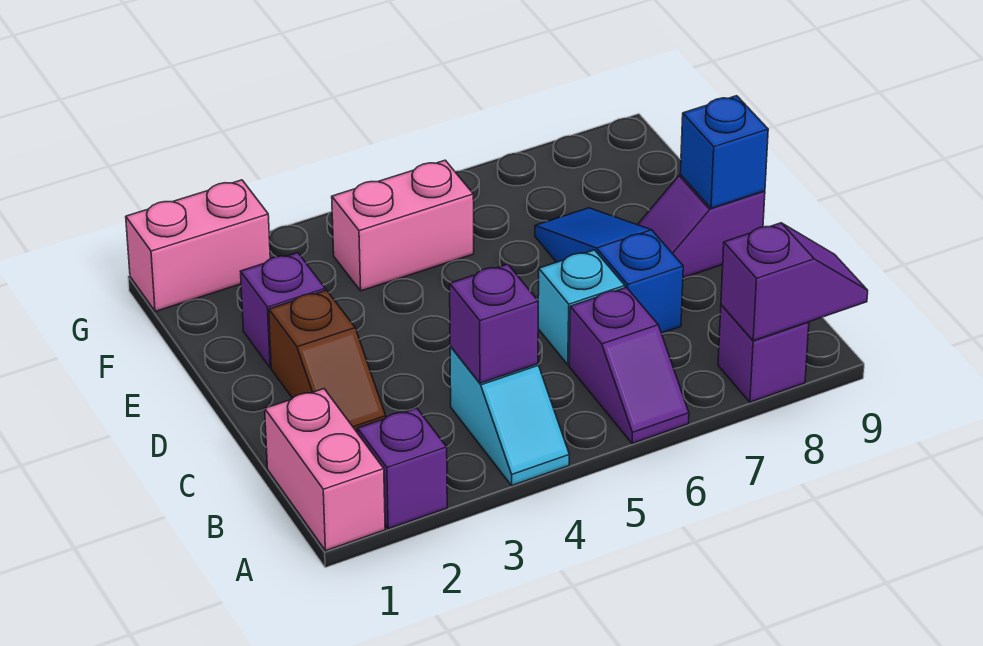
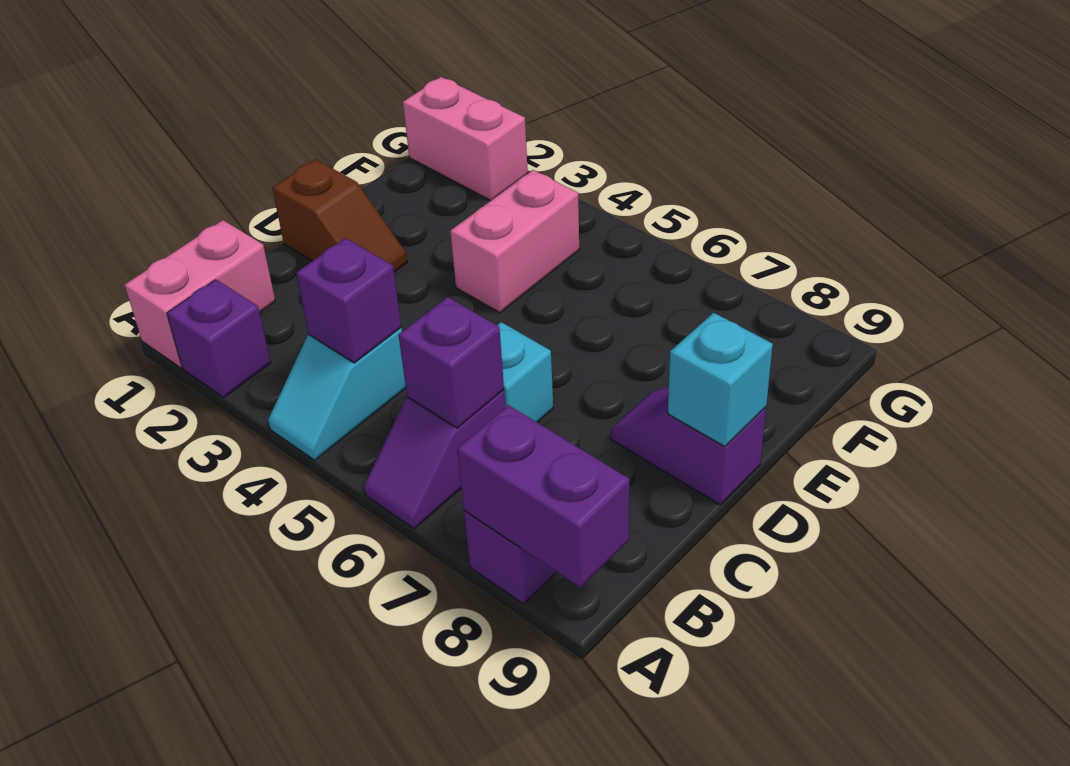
purple slope A8:A9 level 2 top 8 -> purple brick A8:A9 level 2
brown slope C2:D2 level 1 top D -> brown slope D1:D2 level 1 top 1
blue slope C7:E7 level 1 top C -> none
blue brick D9 level 2 -> cyan brick D9 level 2
purple brick E2 level 1 -> purple brick B6 level 2
pink brick F4:F5 level 1 -> pink brick E4:F4 level 1

